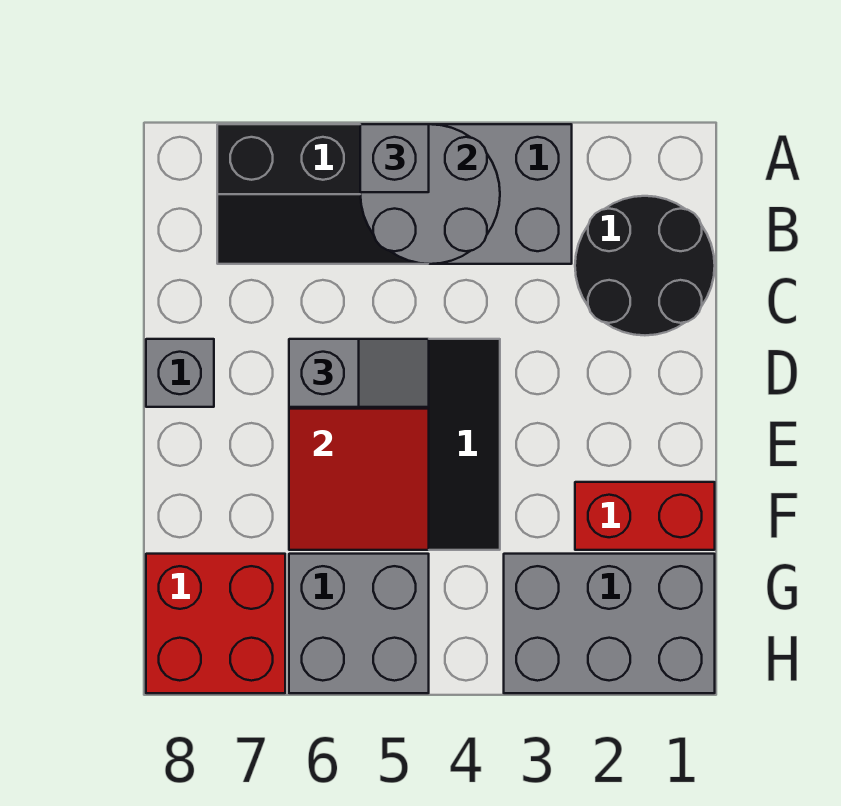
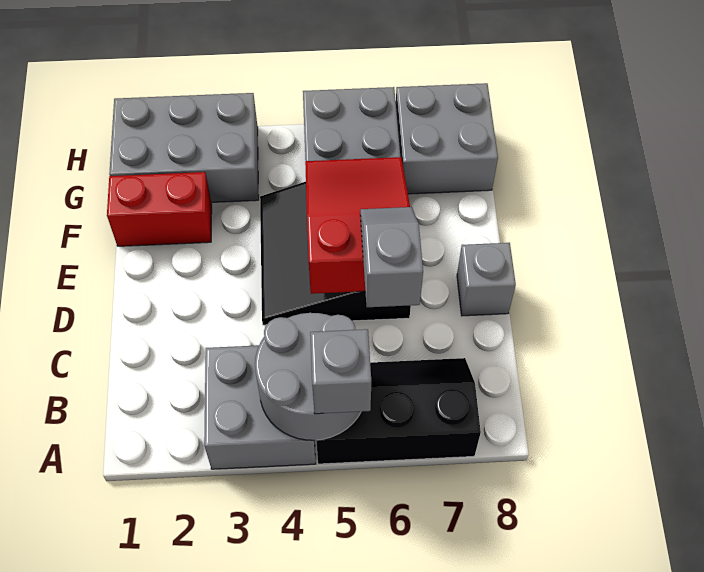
black round brick B1:C2 level 1 -> none
grey slope D5:D6 level 3 top 6 -> grey slope C6:D6 level 3 top C
red brick G7:H8 level 1 -> grey brick G7:H8 level 1

